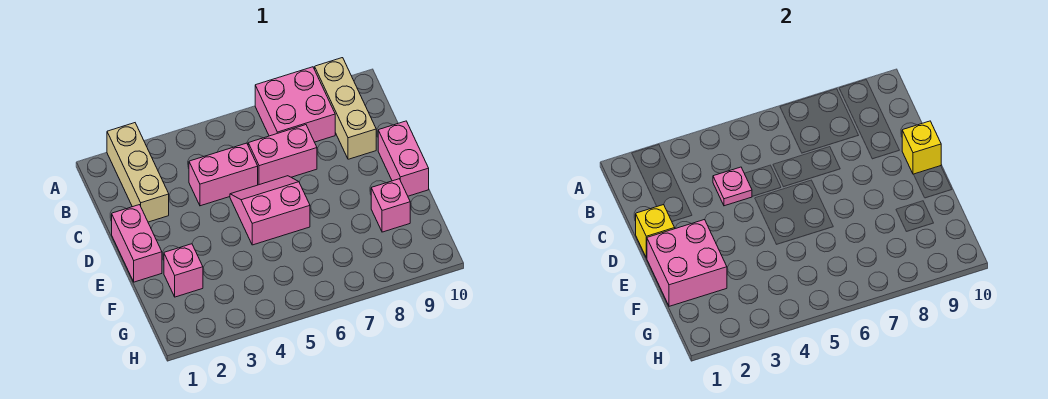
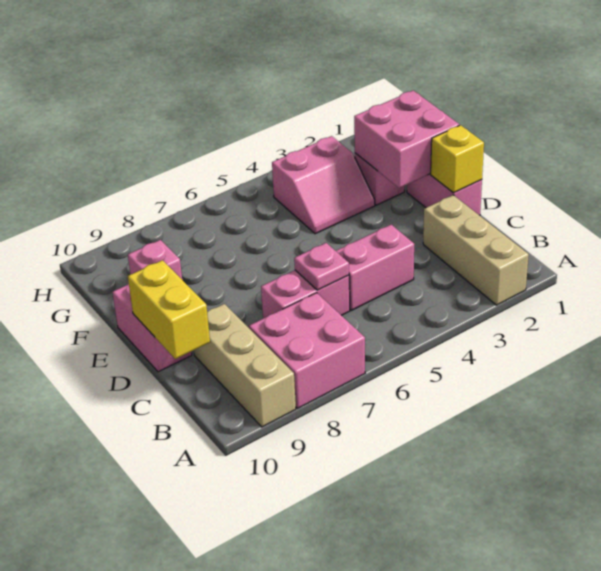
pink plate C4 level 2 -> pink plate C6 level 2
pink slope D5:E6 level 1 top E -> pink slope F3:G4 level 1 top G
yellow brick D10 level 2 -> yellow brick C10:D10 level 2

